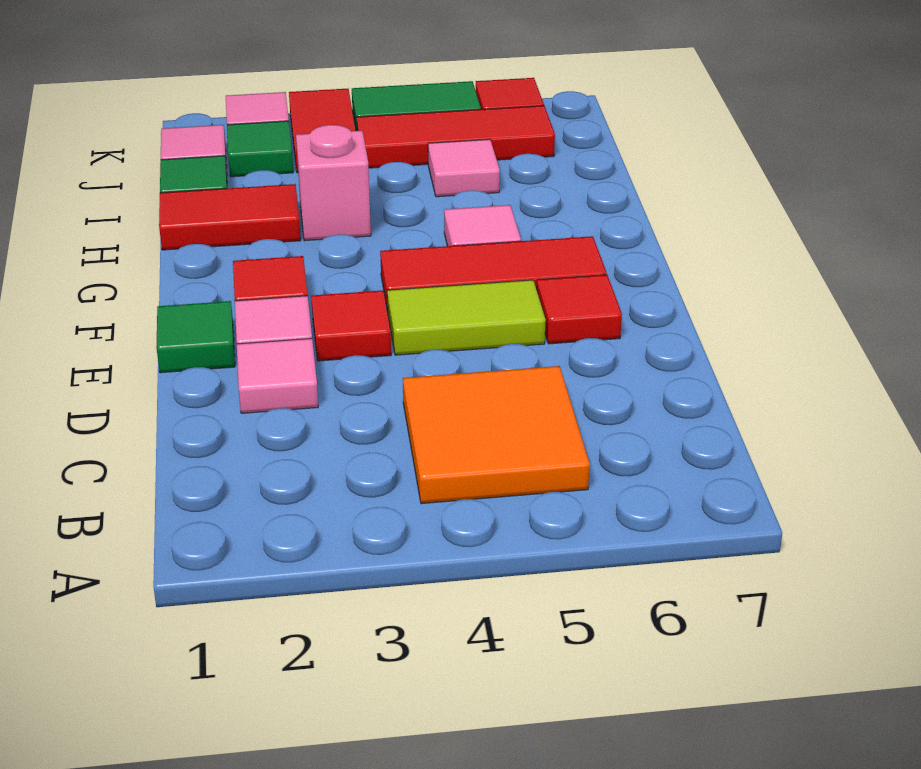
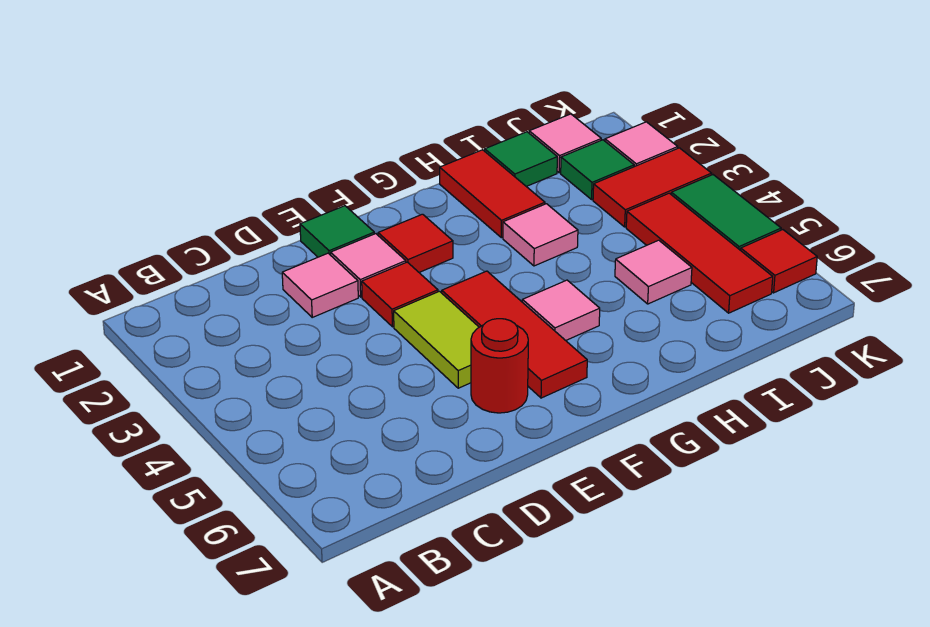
orange tile B4:C5 level 1 -> none
red tile E6 level 1 -> red round brick E6 level 1
pink brick H3 level 1 -> pink tile H3 level 1

